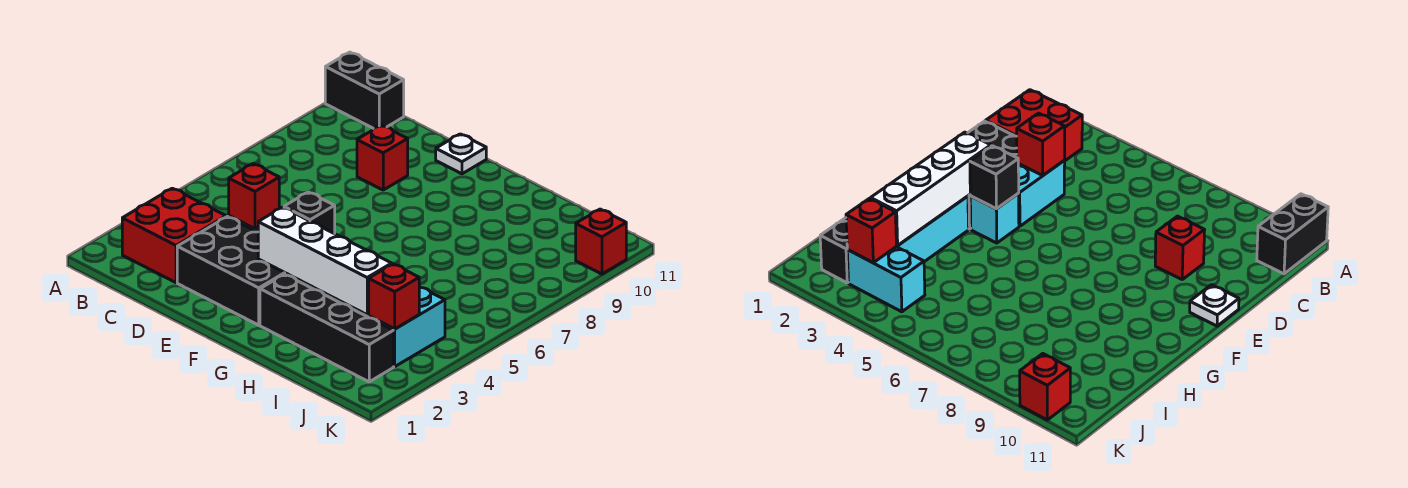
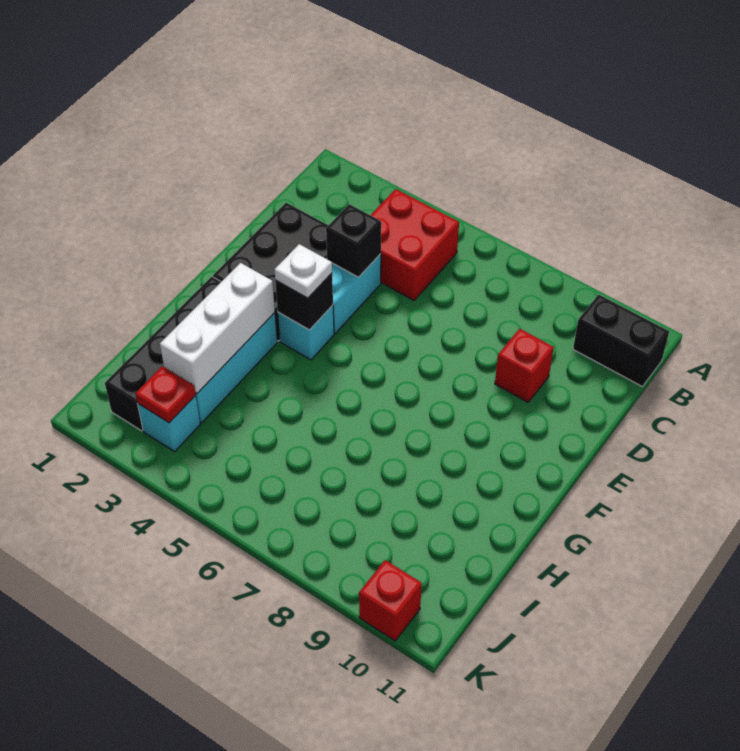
black brick A11:B11 level 1 -> black brick B10:B11 level 1
red brick B2:C3 level 1 -> red brick B4:C5 level 1
red brick D4 level 2 -> black brick D4 level 2
white plate E11 level 1 -> white plate F4 level 3
white brick F3:I3 level 2 -> white brick G3:I3 level 2
cyan brick J3:J4 level 1 -> cyan brick J3 level 1
red brick J3 level 2 -> red plate J3 level 2

